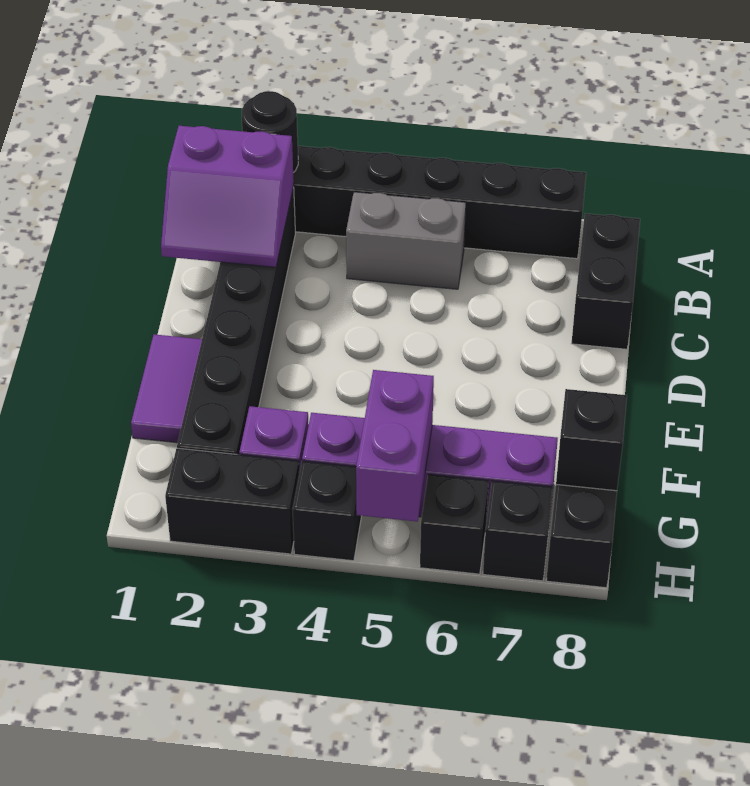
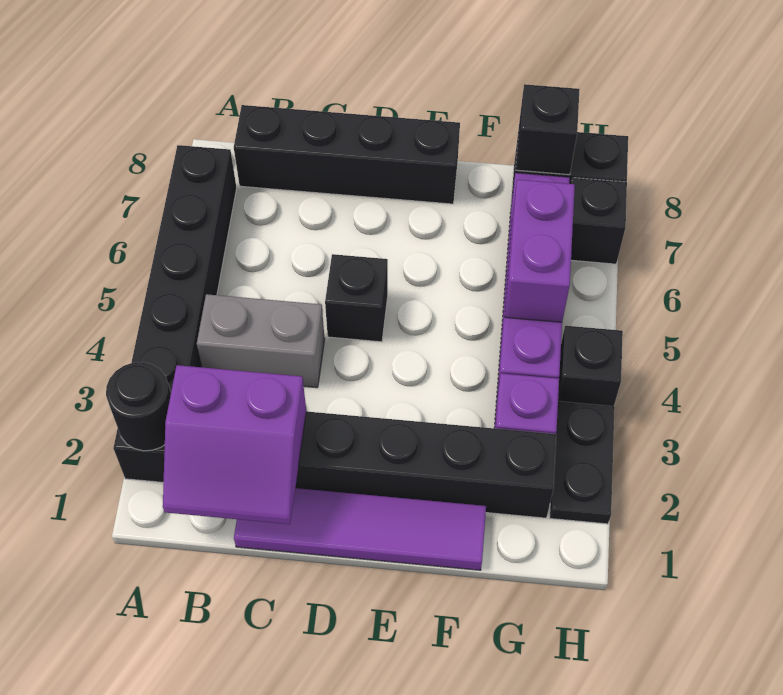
purple slope B1:C2 level 2 top B -> purple slope B1:C2 level 2 top 2
grey brick B4:B5 level 1 -> grey brick B4:C4 level 1
black brick B8:C8 level 1 -> black brick B8:E8 level 1
purple tile E1:F1 level 1 -> purple tile C1:F1 level 1
purple brick G5:H5 level 2 -> purple brick G5:G6 level 2
black brick H2:H3 level 1 -> black plate H2:H3 level 1
black brick H6 level 1 -> black brick D5 level 1

